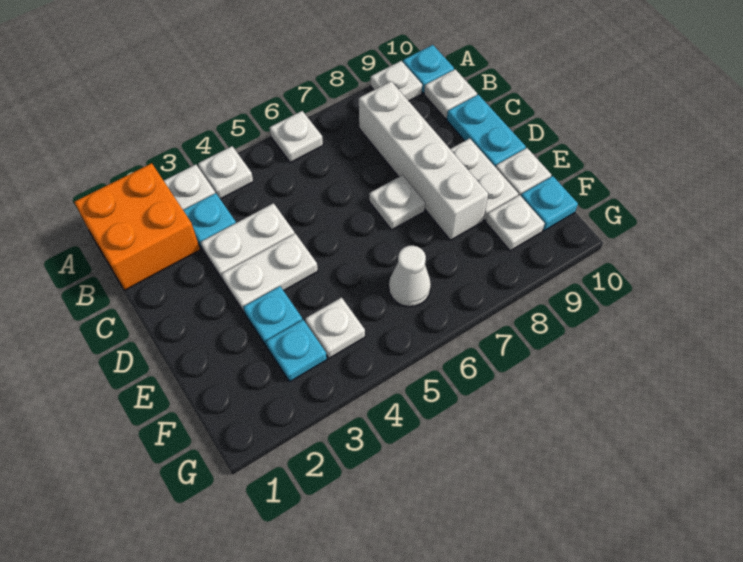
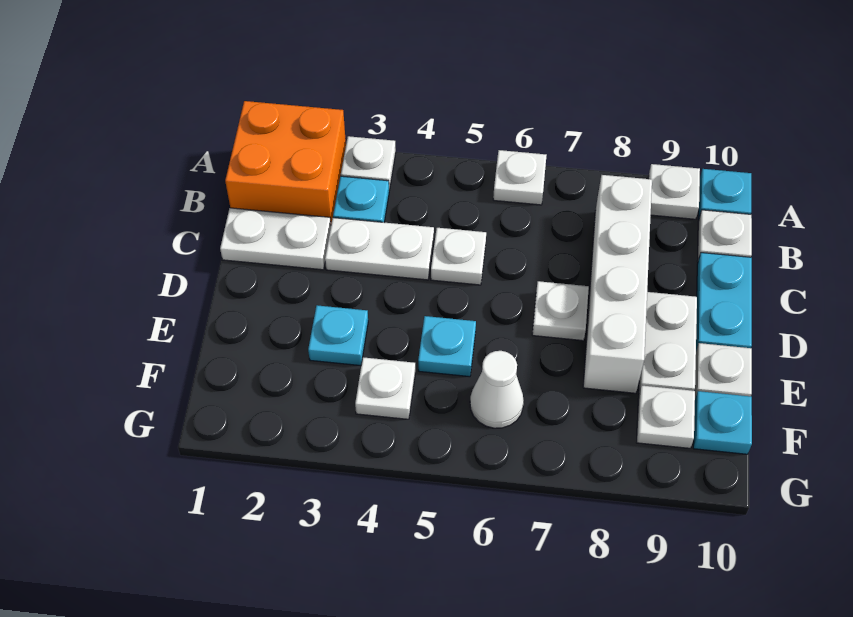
white plate A4 level 1 -> white plate C5 level 1
white plate D3:D4 level 1 -> white plate C1:C2 level 1
cyan plate F3 level 1 -> cyan plate E5 level 1

